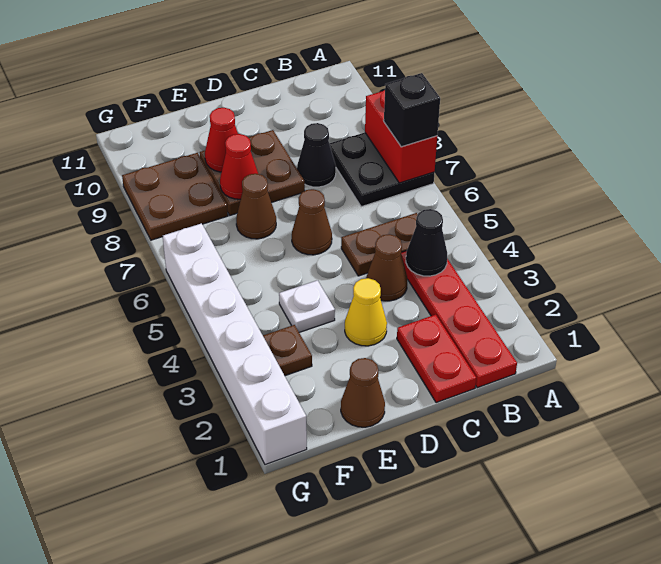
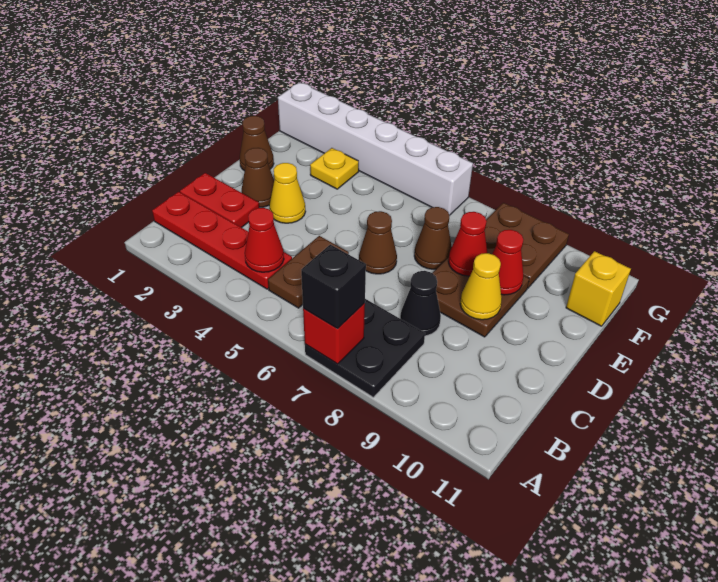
red brick A7:A8 level 2 -> red brick A7 level 2
black cone B4 level 2 -> red cone B4 level 2
brown cone C4 level 1 -> brown cone D2 level 1
none -> yellow cone D9 level 2
white plate E4 level 1 -> none
brown plate F3 level 1 -> yellow plate F3 level 1
none -> yellow brick F11 level 1

